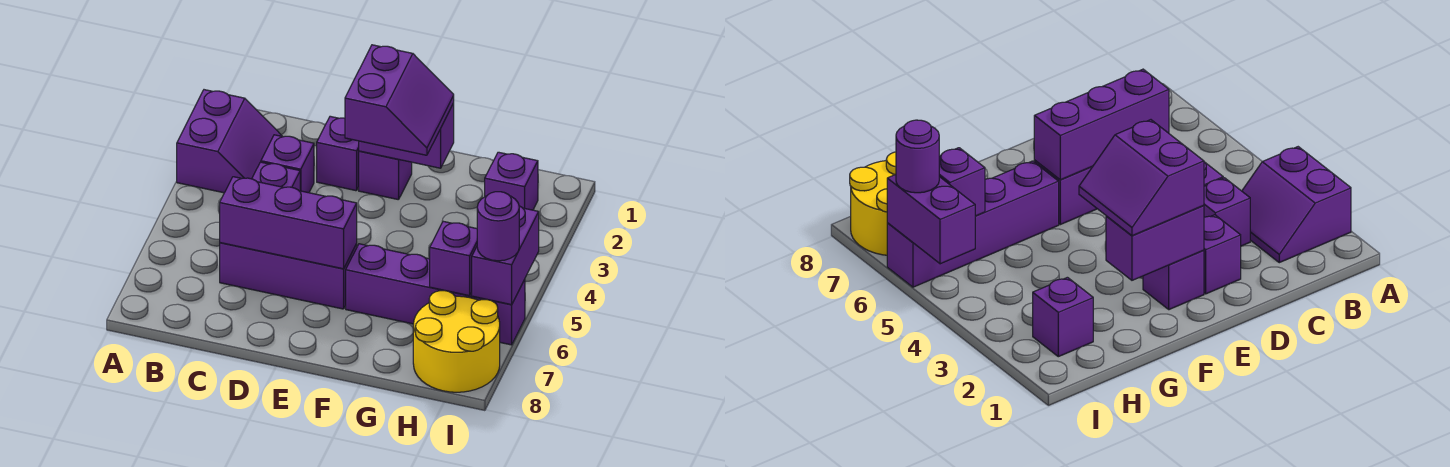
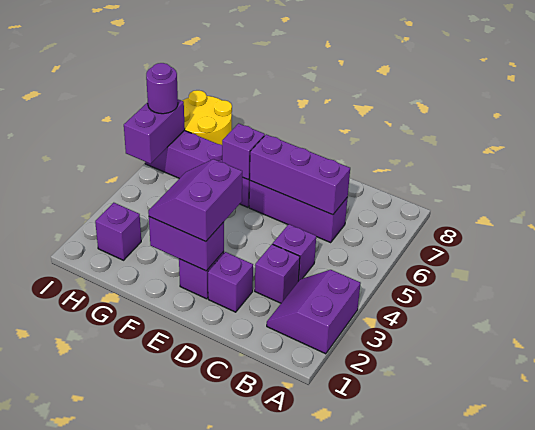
purple brick H6 level 2 -> purple brick F6 level 2

